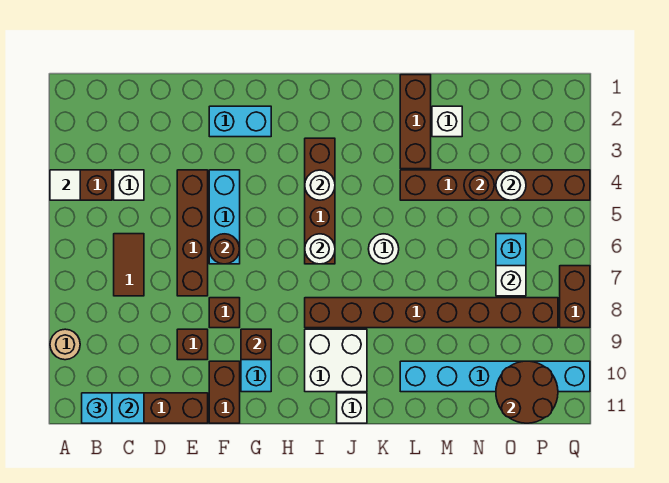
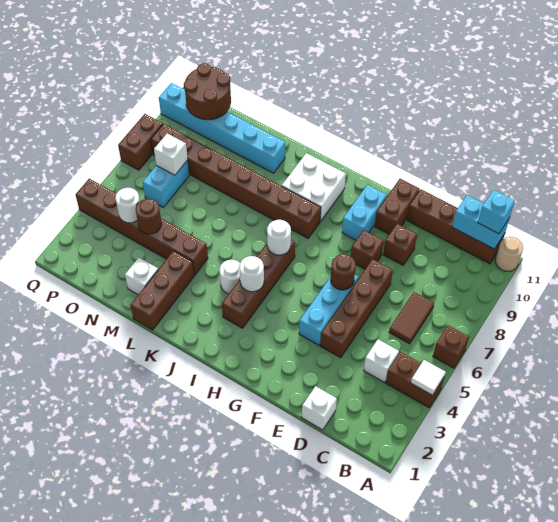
tan round brick A9 level 1 -> tan round brick A11 level 1
cyan brick F2:G2 level 1 -> none
brown brick G9 level 2 -> brown brick A6 level 1
white brick J11 level 1 -> white brick D1 level 1
white round brick K6 level 1 -> white round brick J4 level 1

